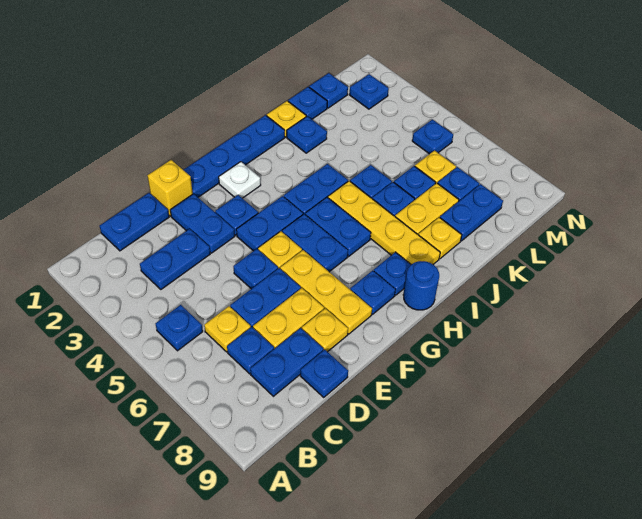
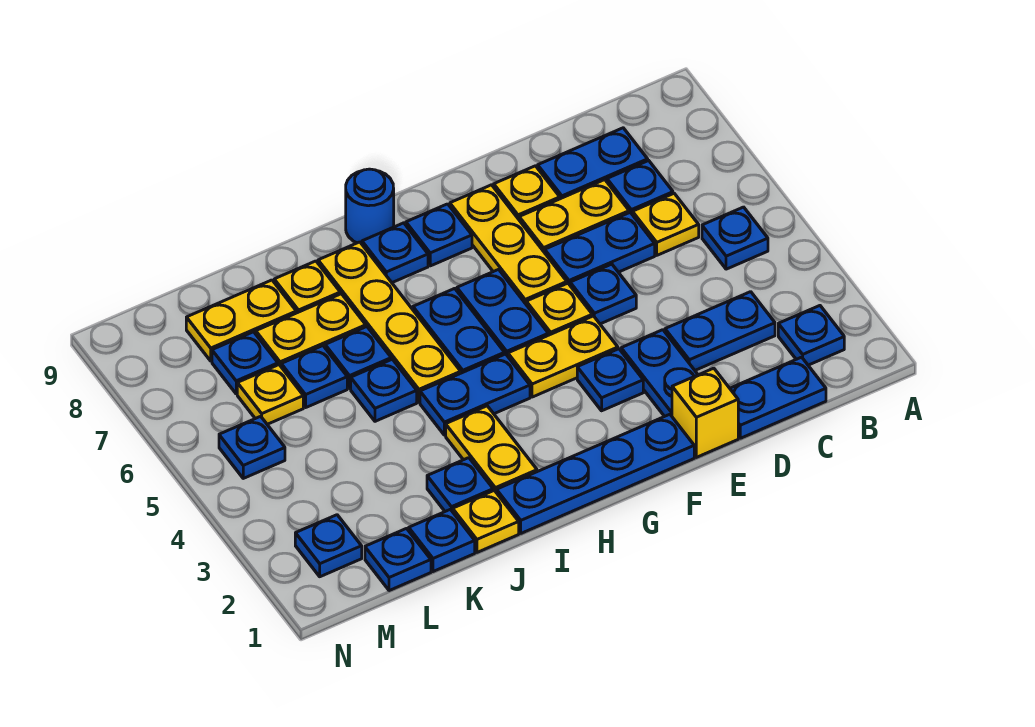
blue plate D9 level 1 -> blue plate B2 level 1
blue plate F4:G4 level 1 -> yellow plate F4:G4 level 1
white plate G2 level 1 -> none
none -> yellow plate I2:I3 level 1
blue plate K8:L8 level 1 -> yellow plate K8:L8 level 1

